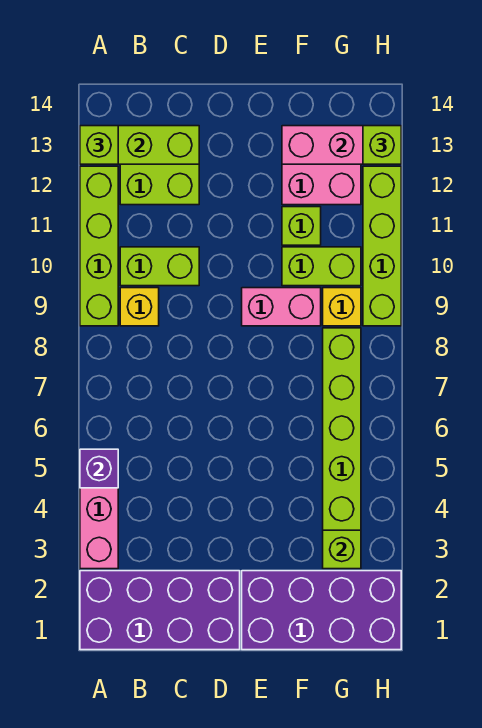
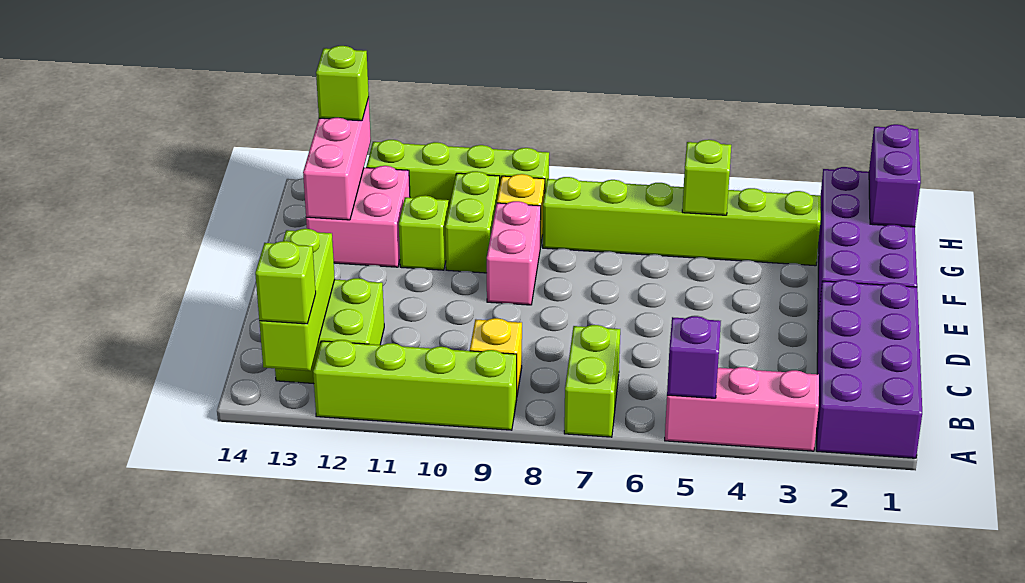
lime brick B10:C10 level 1 -> lime brick A7:B7 level 1
none -> purple brick G1:H1 level 2
lime brick G3 level 2 -> lime brick G5 level 2

